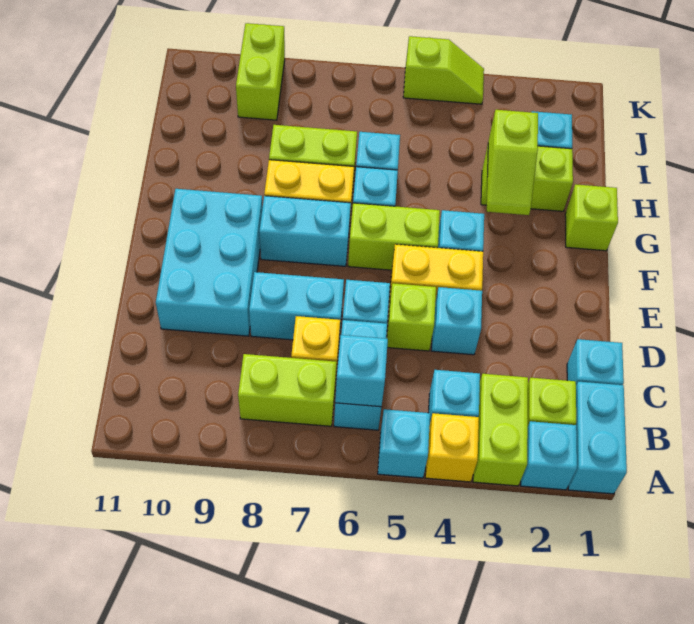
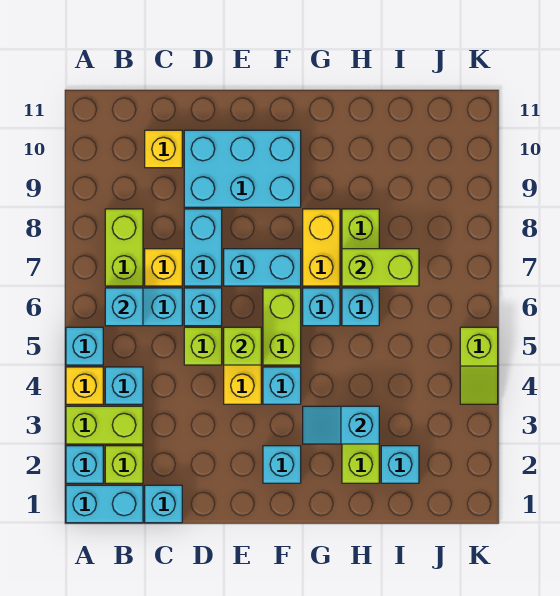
none -> yellow brick C10 level 1
cyan brick D4 level 1 -> cyan brick F2 level 1
cyan brick F7:F8 level 1 -> cyan brick E7:F7 level 1
lime brick G1 level 1 -> lime brick E5 level 2
lime slope G3:H3 level 2 top H -> cyan slope G3:H3 level 2 top H
lime brick J9:K9 level 1 -> lime brick H7:I7 level 2

